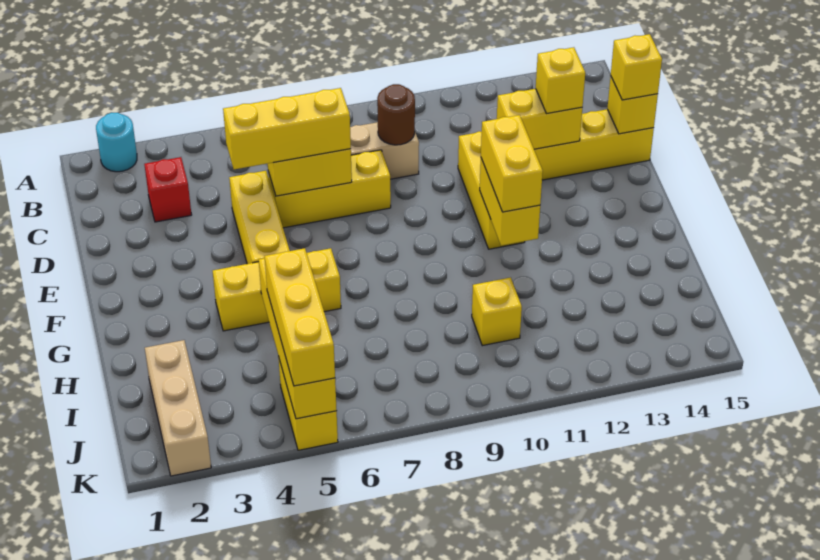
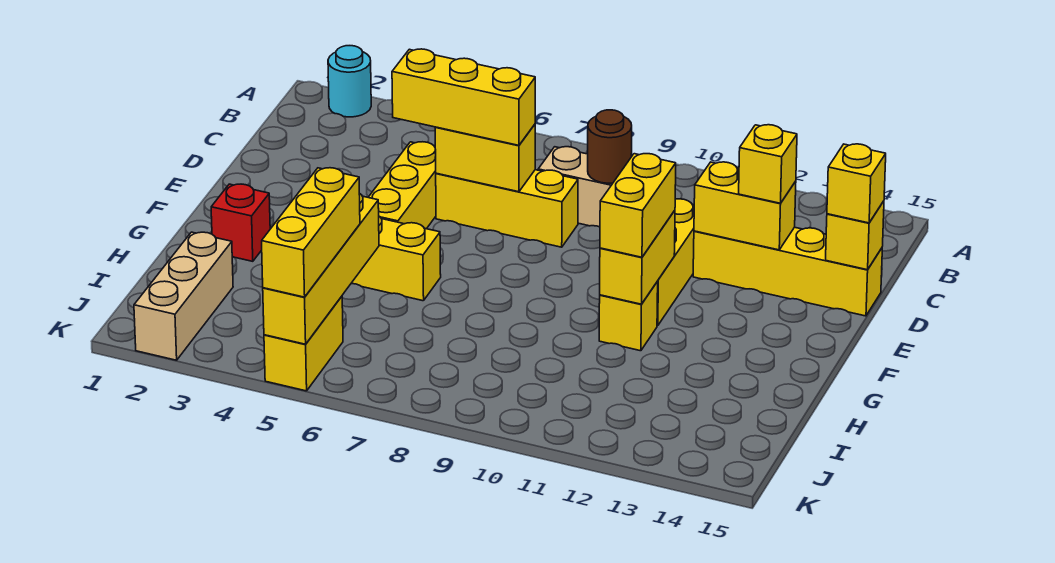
red brick C3 level 1 -> red brick G2 level 1
yellow brick I10 level 1 -> yellow brick G11 level 1

